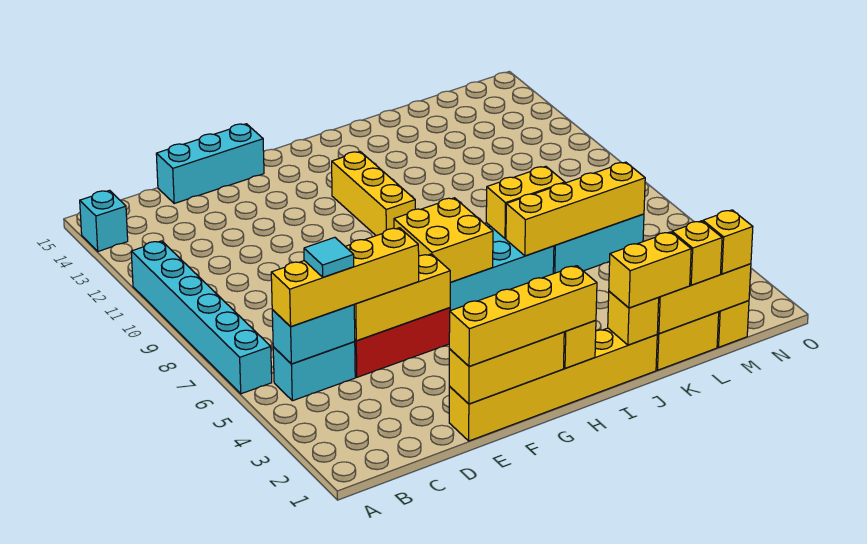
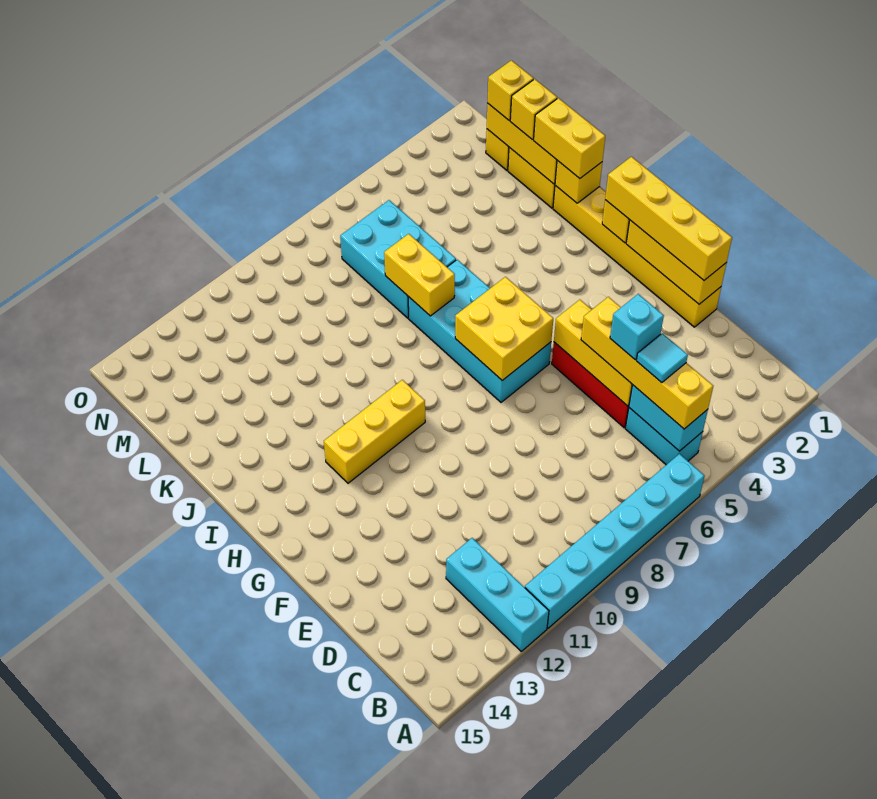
cyan brick A14 level 1 -> cyan brick D5 level 4
cyan brick D15:F15 level 1 -> cyan brick A12:C12 level 1
yellow brick J6:M6 level 2 -> none

